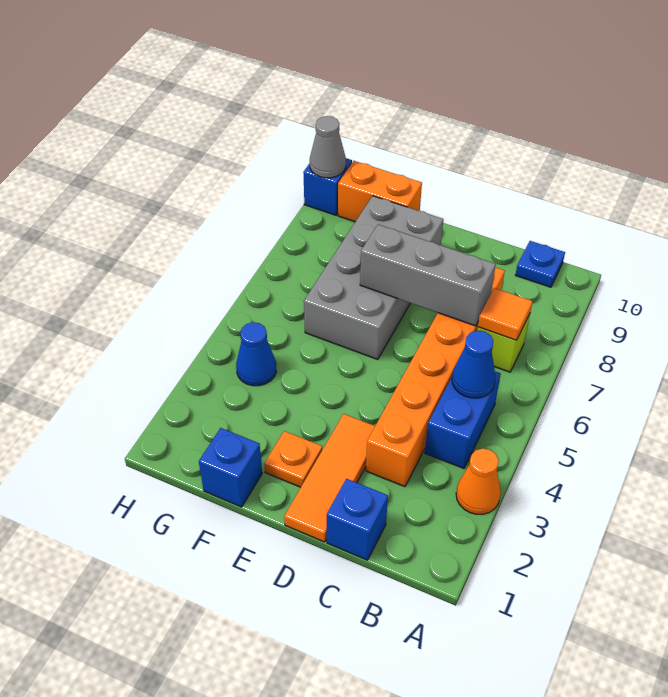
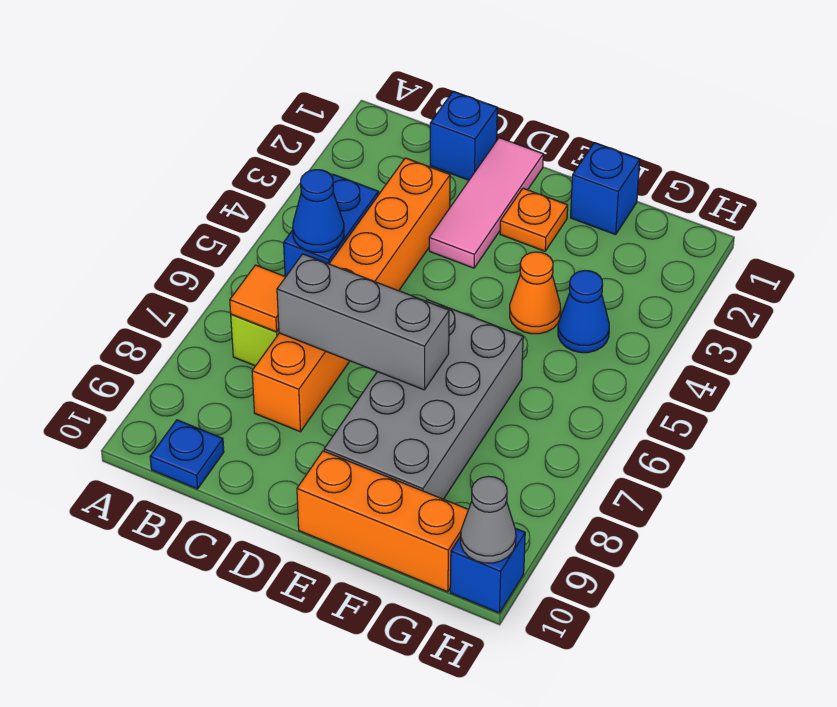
orange cone A3 level 1 -> orange cone F4 level 1
orange tile D1:D3 level 1 -> pink tile D1:D3 level 1
orange brick F10:G10 level 1 -> orange brick E10:G10 level 1

